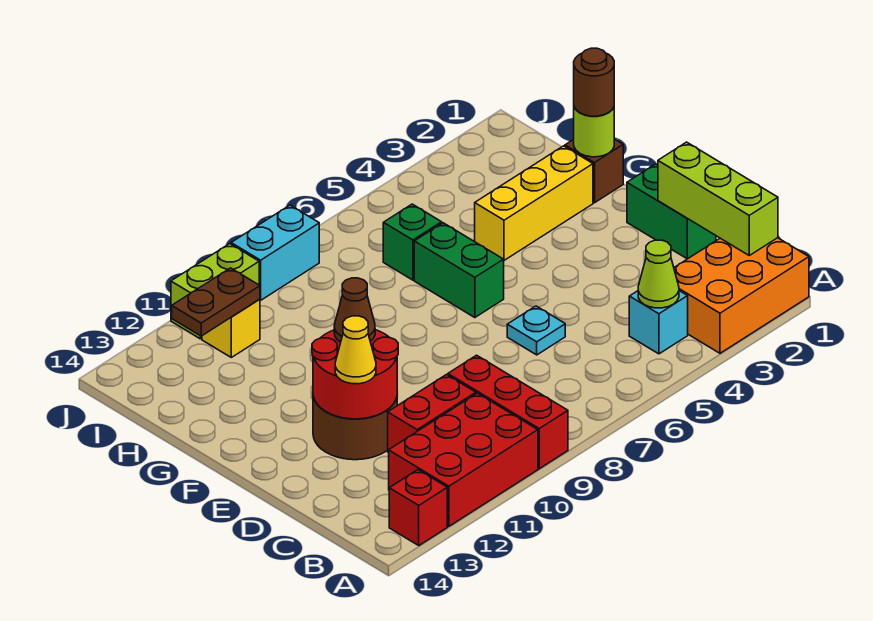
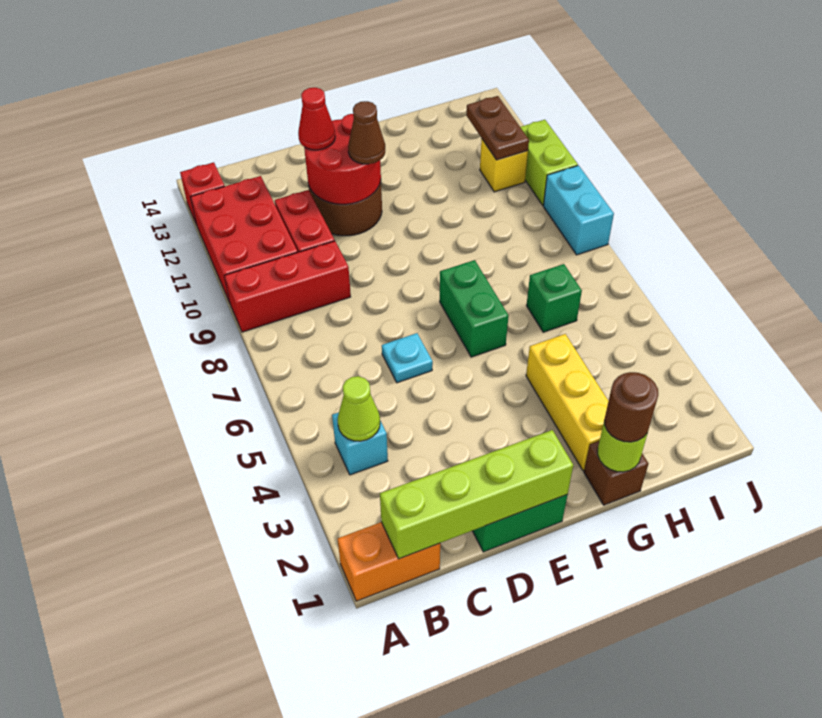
orange brick A1:B3 level 1 -> orange brick A1:B1 level 1
lime brick B1:D1 level 2 -> lime brick B1:E1 level 2
yellow cone D12 level 3 -> red cone D12 level 3
green brick F6:G6 level 1 -> green brick F6:F7 level 1

